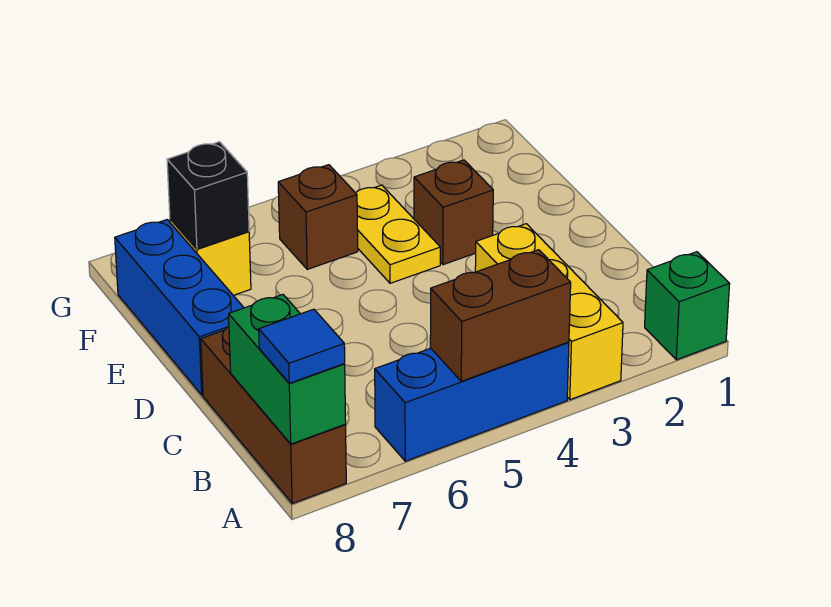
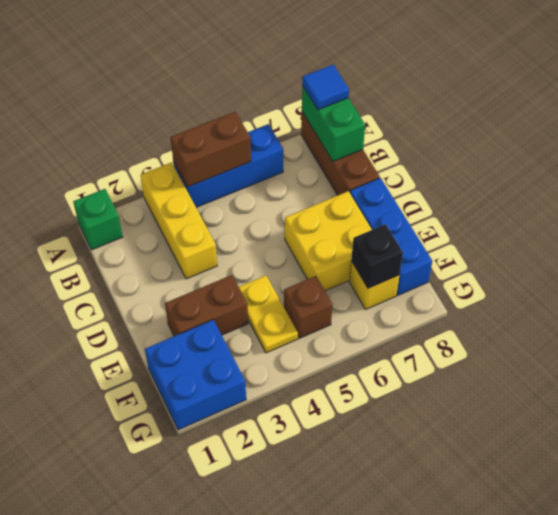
none -> yellow brick D6:E7 level 1
brown brick E3 level 1 -> brown brick E2:E3 level 1
none -> blue brick F1:G2 level 1

